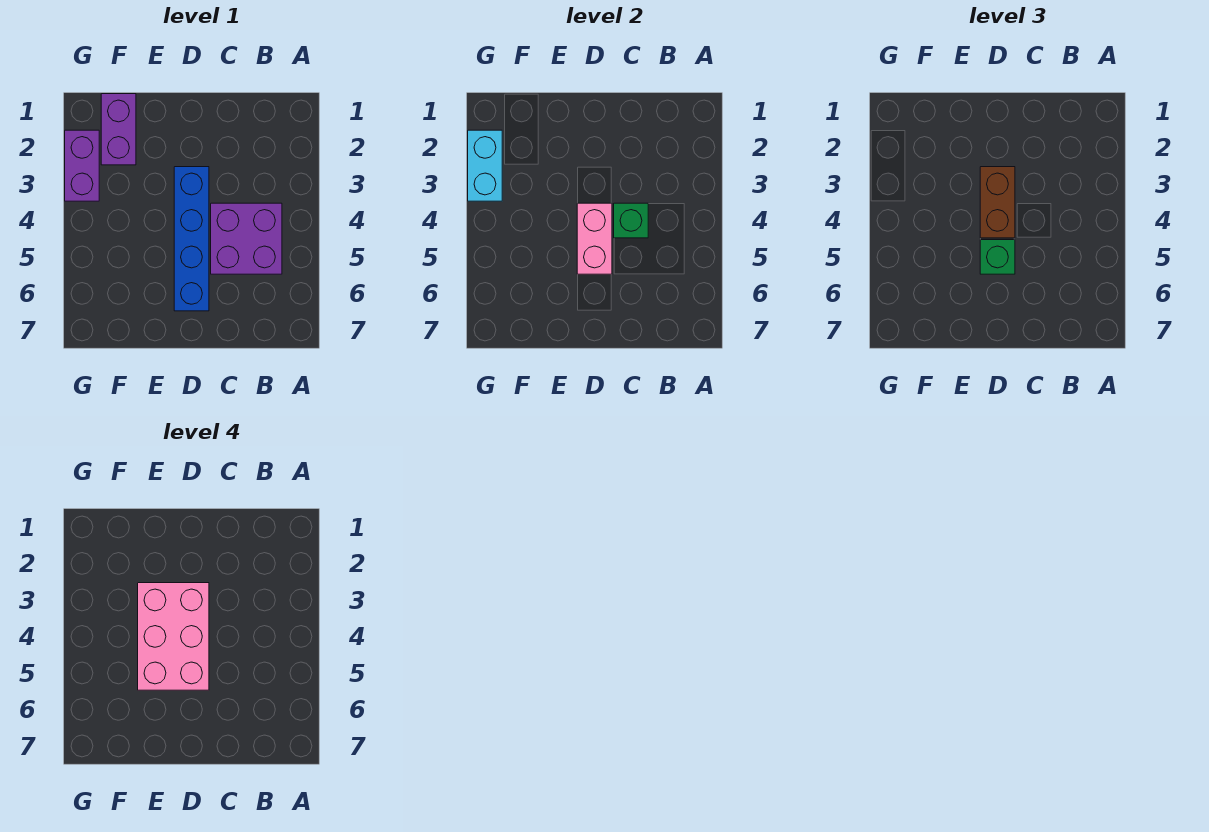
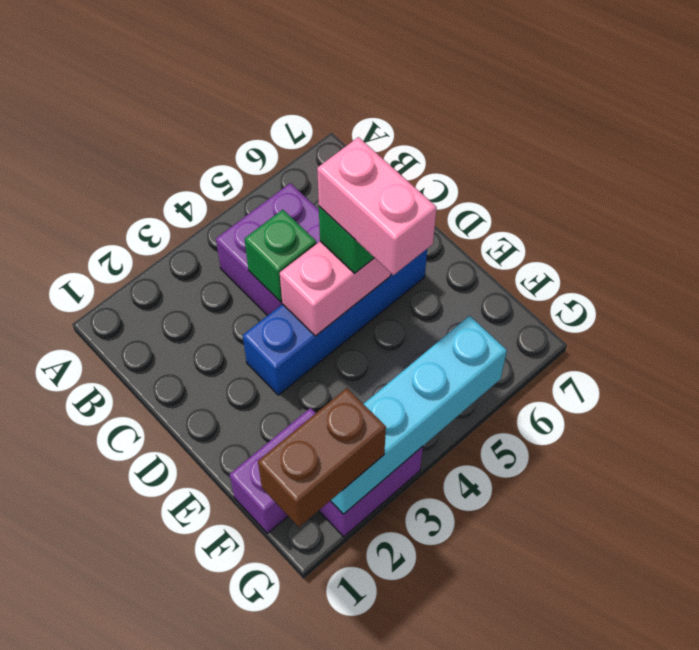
brown brick D3:D4 level 3 -> brown brick G1:G2 level 3
pink brick D3:E5 level 4 -> pink brick D5:E5 level 4
cyan brick G2:G3 level 2 -> cyan brick G2:G5 level 2

